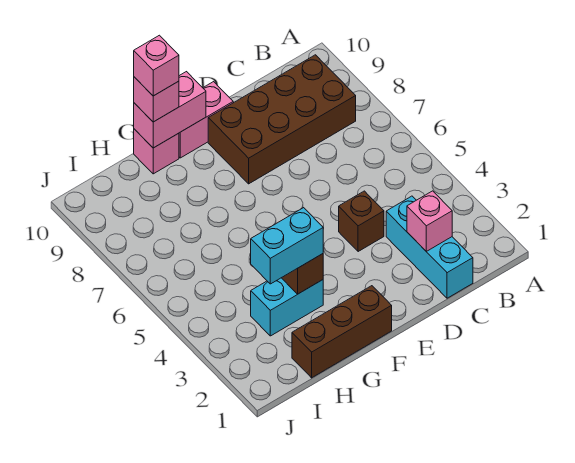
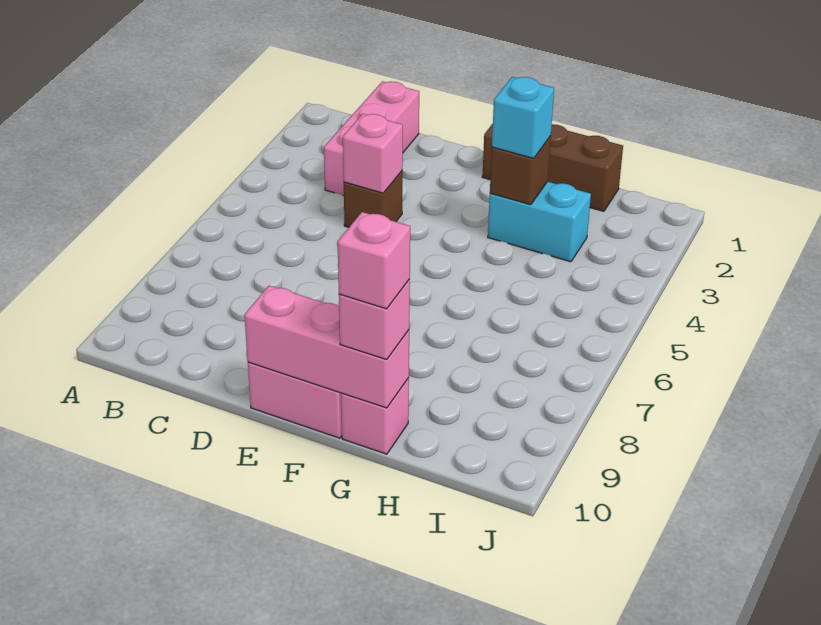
brown brick B8:E9 level 1 -> none
cyan brick C1:C3 level 1 -> pink brick C1:C3 level 1
pink brick C2 level 2 -> pink brick D4 level 2
pink brick F10:G10 level 2 -> pink brick E10:G10 level 2
cyan brick G3:H3 level 3 -> cyan brick G3 level 3

